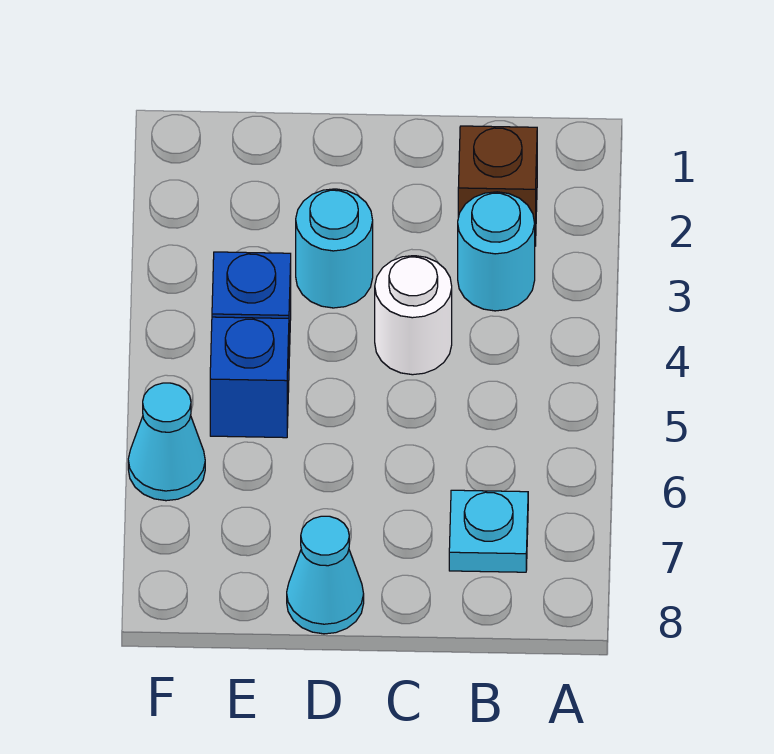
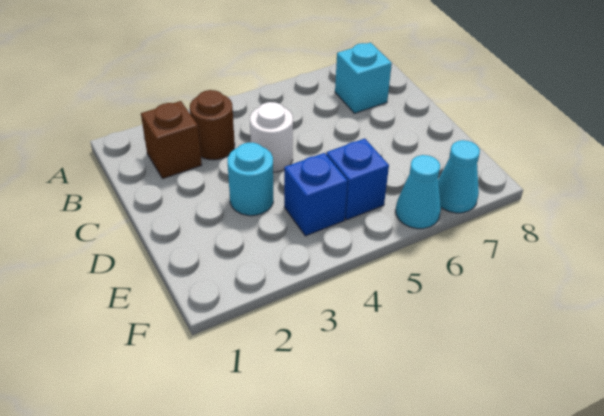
cyan round brick B3 level 1 -> brown round brick B3 level 1
cyan plate B7 level 1 -> cyan brick B7 level 1
cyan cone D8 level 1 -> cyan cone F7 level 1

